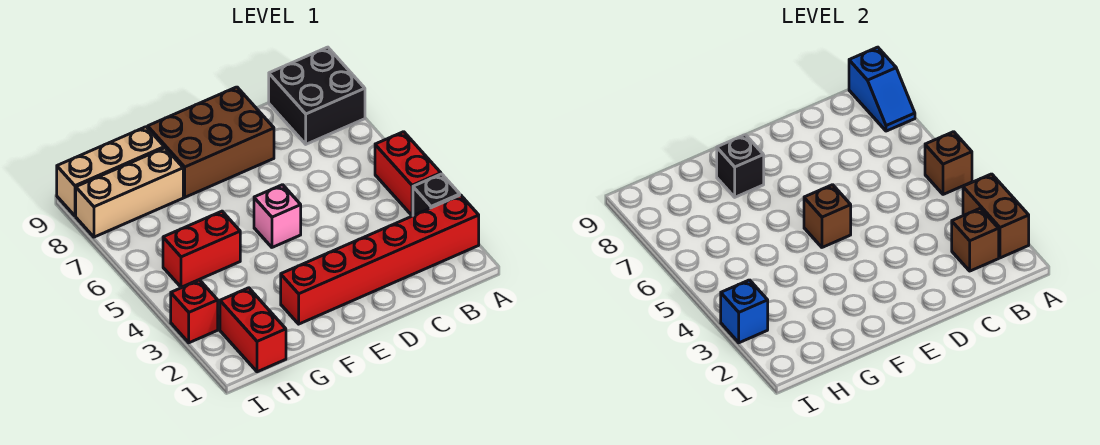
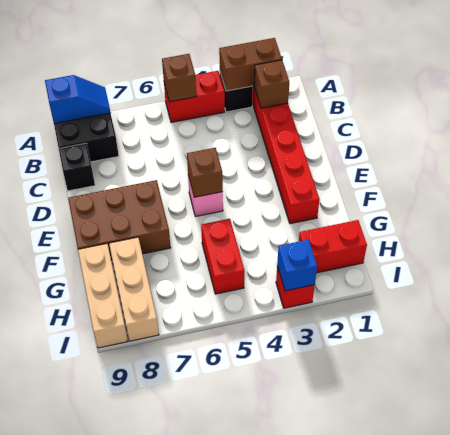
brown brick D8:F9 level 1 -> brown brick E7:F9 level 1
black brick F8 level 2 -> black brick C9 level 1

